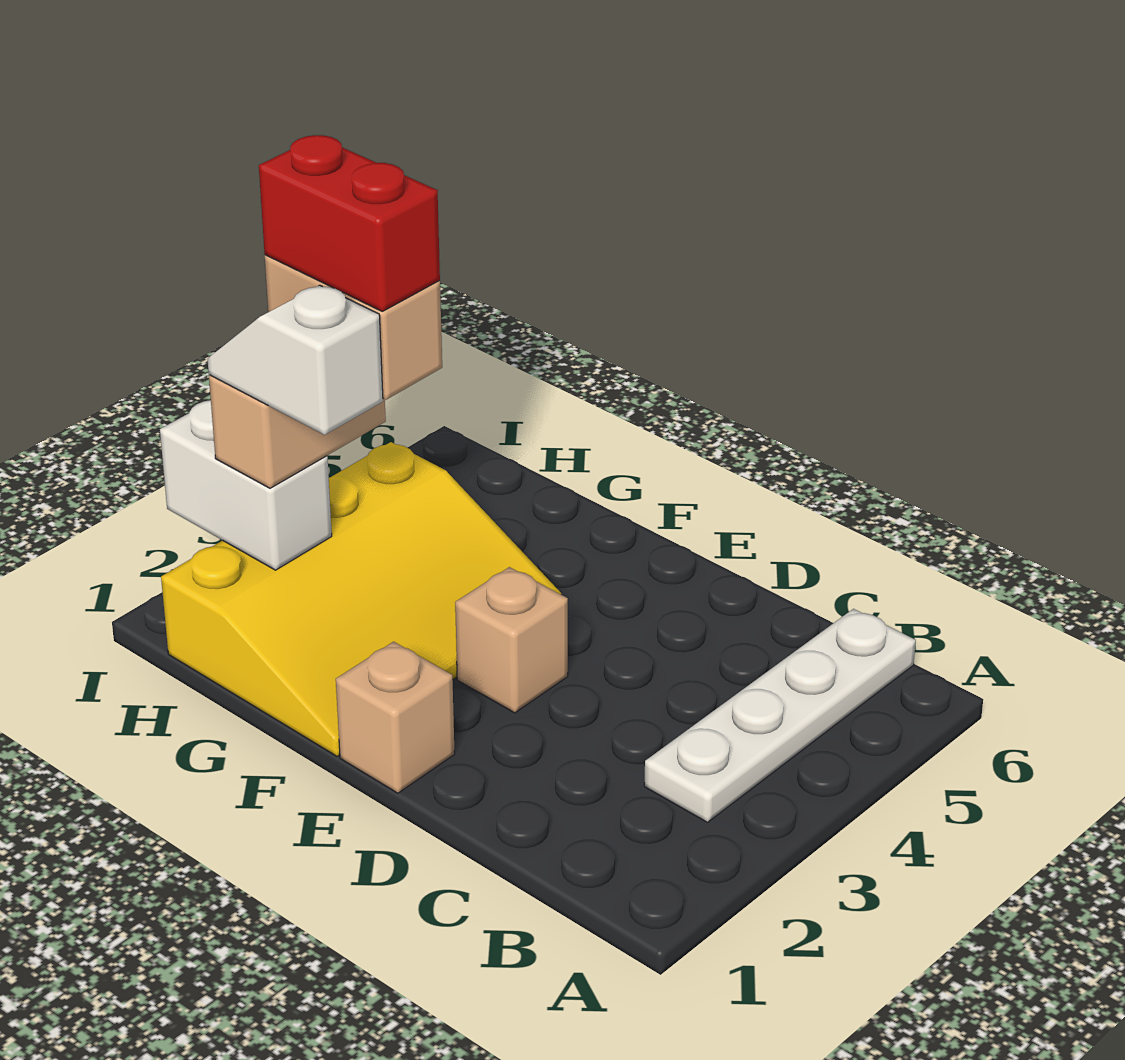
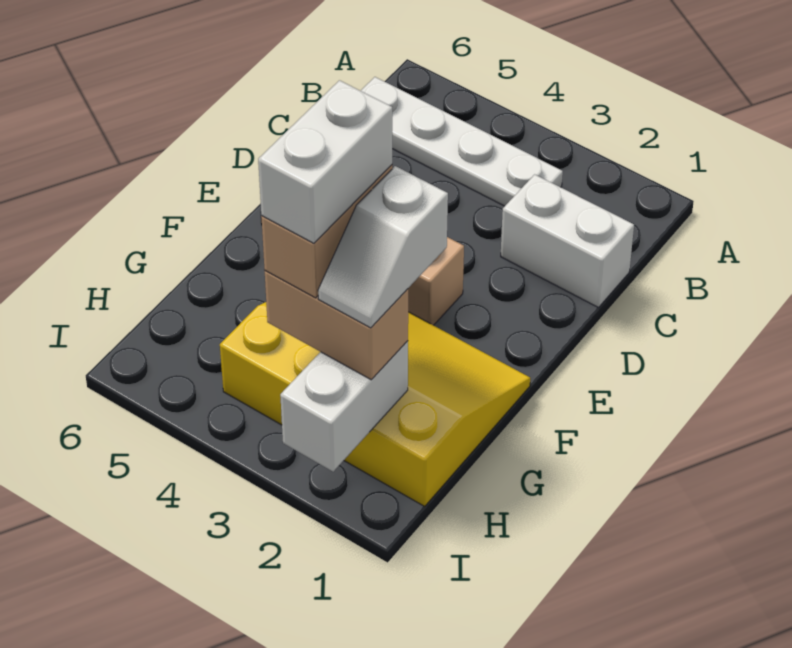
none -> white brick C1:C2 level 1
tan brick E1 level 1 -> none
red brick G3:H3 level 5 -> white brick G3:H3 level 5

